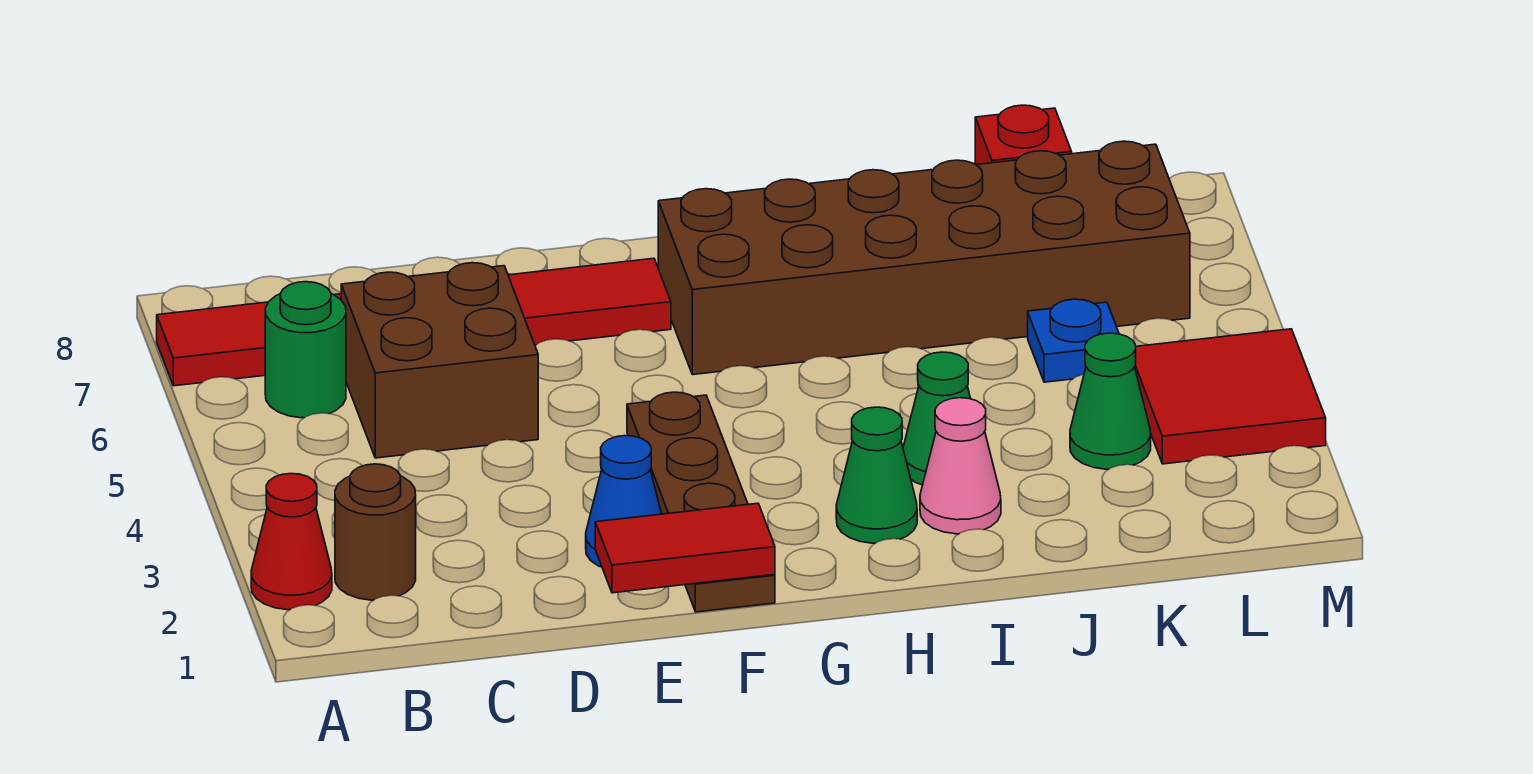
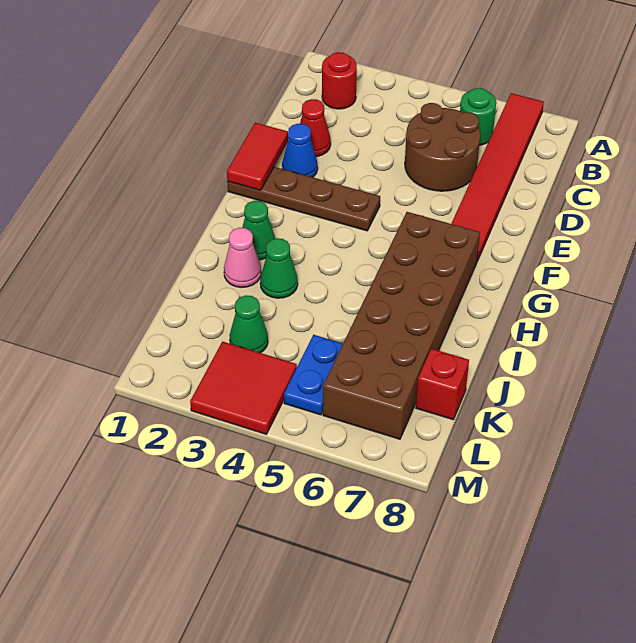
red cone A2 level 1 -> red cone D2 level 1
brown round brick B2 level 1 -> red round brick B2 level 1
brown brick C5:D6 level 1 -> brown round brick C5:D6 level 1
blue plate K5 level 1 -> blue plate K5:L5 level 1

